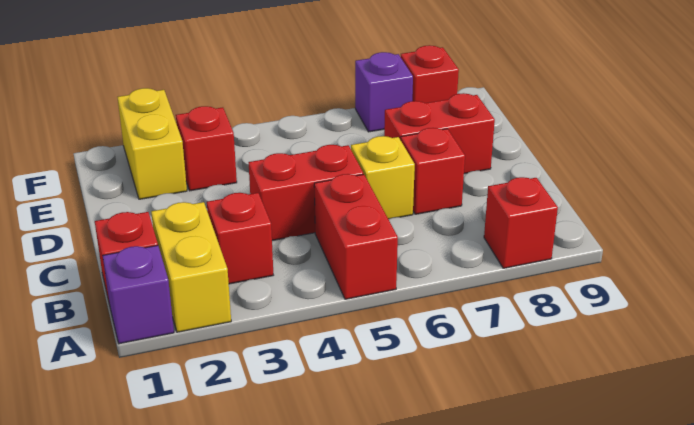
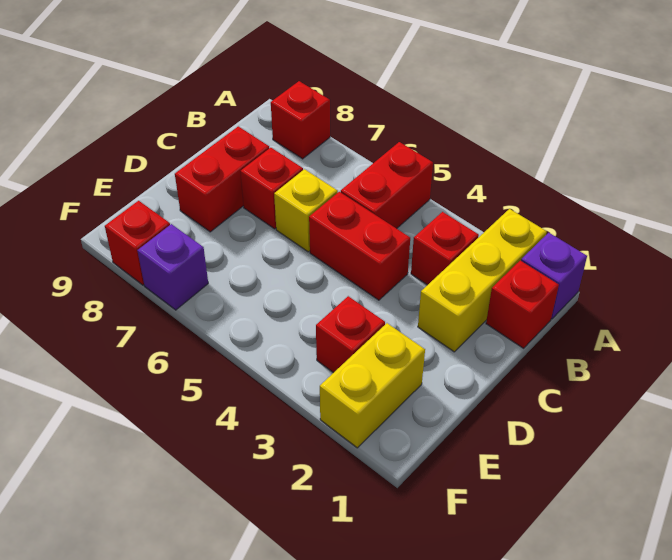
yellow brick A2:B2 level 1 -> yellow brick A2:C2 level 1
red brick D7:D8 level 1 -> red brick C8:D8 level 1

